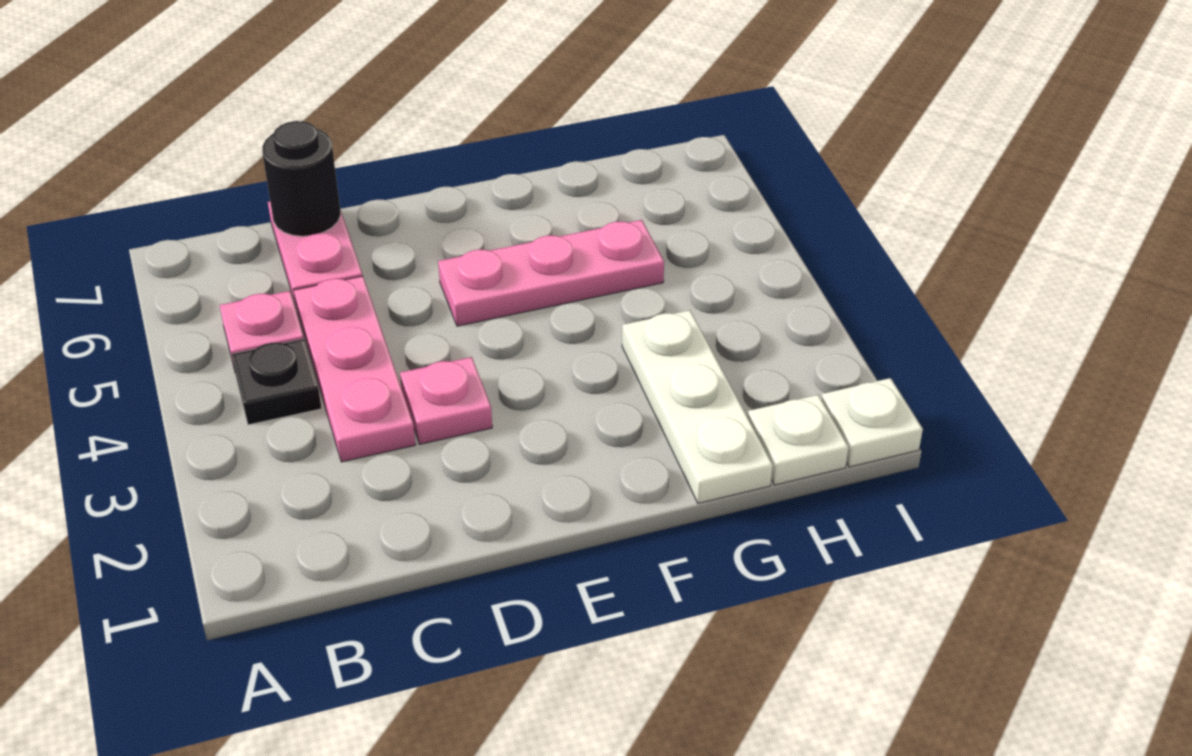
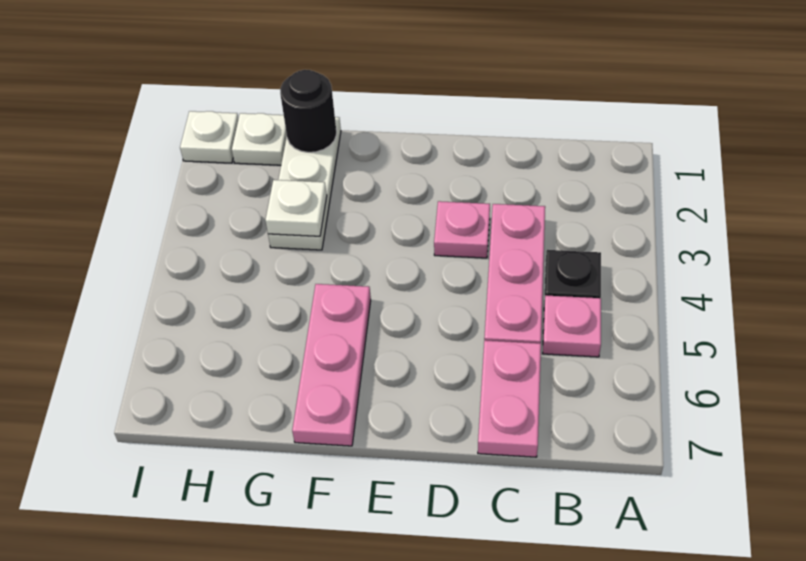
black round brick C7 level 2 -> black round brick G1 level 2
pink plate E5:G5 level 1 -> pink plate F5:F7 level 1
none -> white plate G3 level 2

